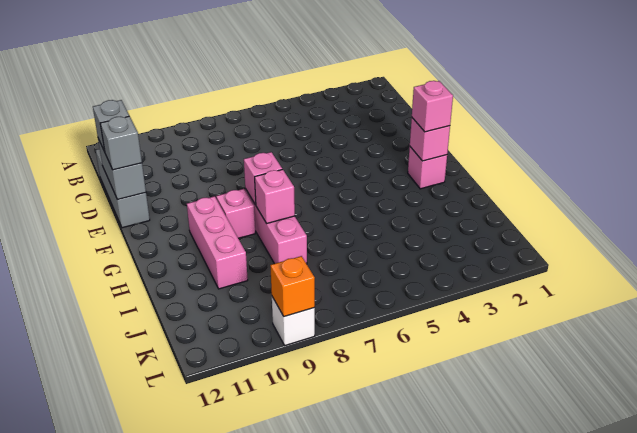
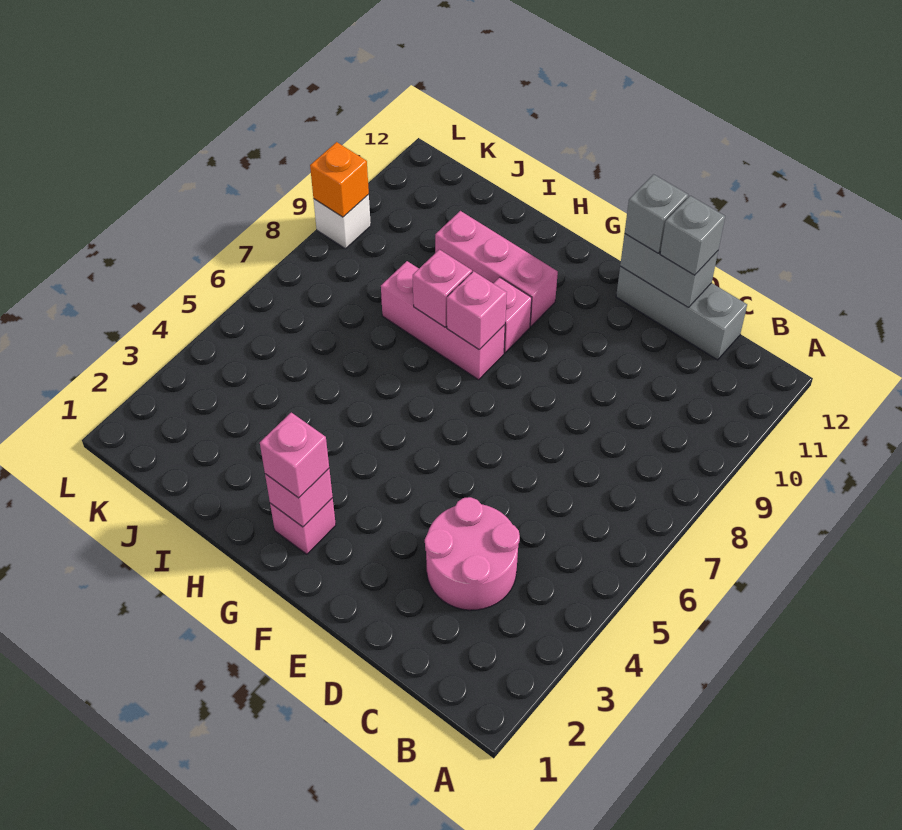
none -> pink round brick C3:D4 level 1

